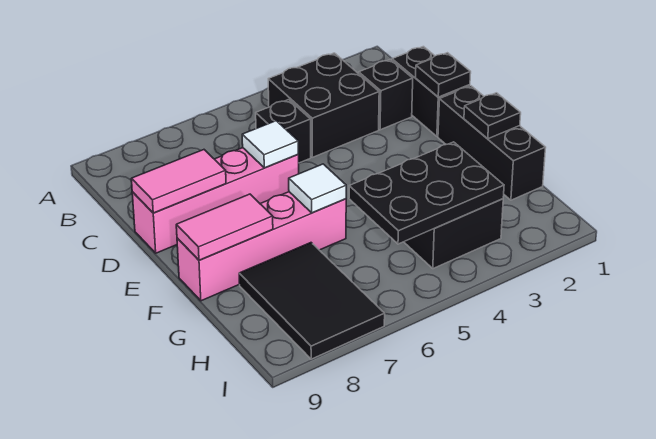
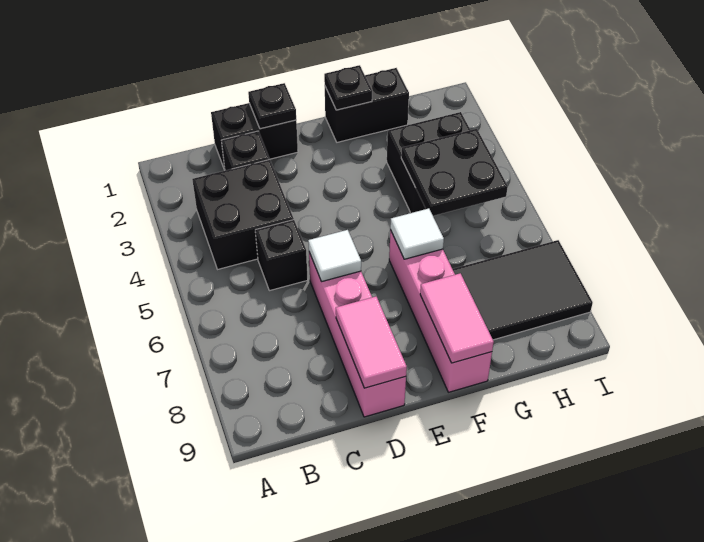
black brick E1:G1 level 1 -> black brick F1:G1 level 1
black plate G3:H5 level 2 -> black plate G4:H5 level 2

